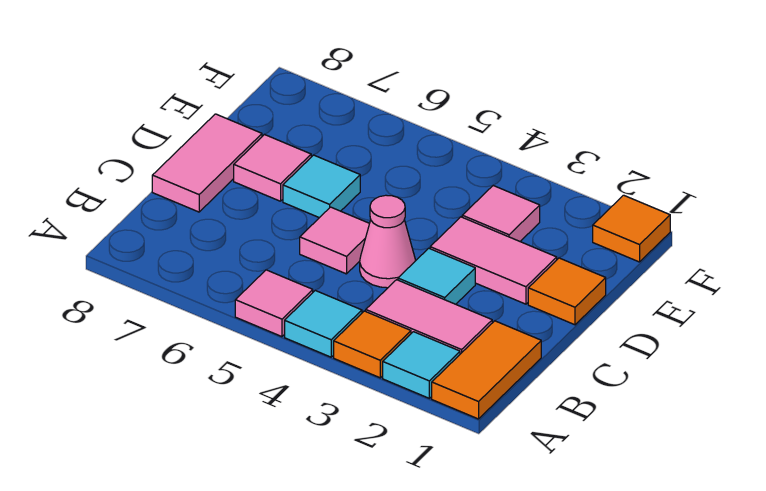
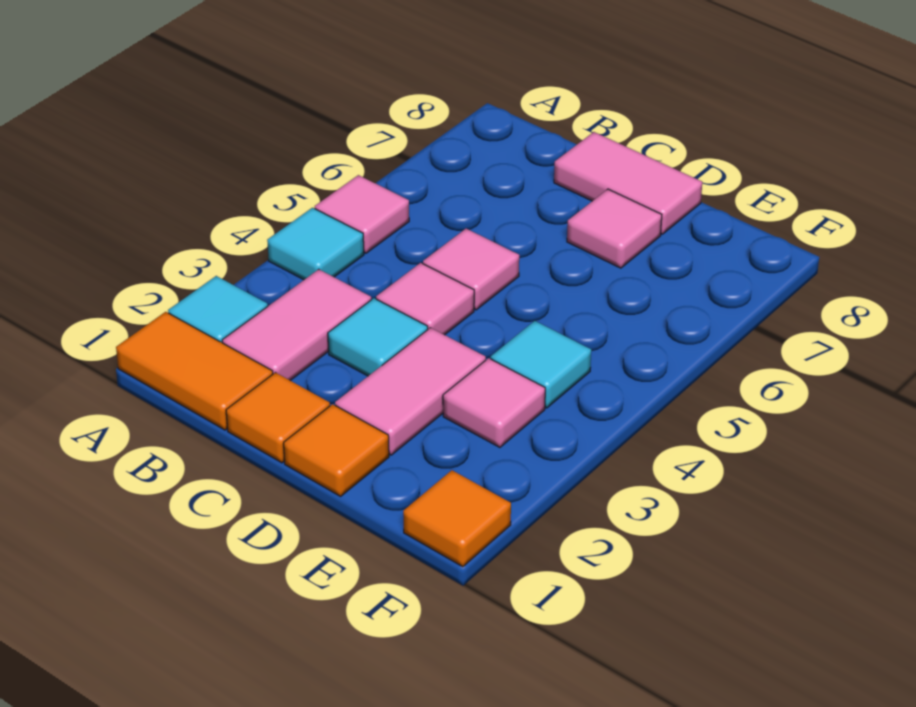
orange tile A3 level 1 -> orange tile C1 level 1
pink cone C4 level 1 -> pink tile C4 level 1
cyan tile D6 level 1 -> cyan tile E4 level 1

